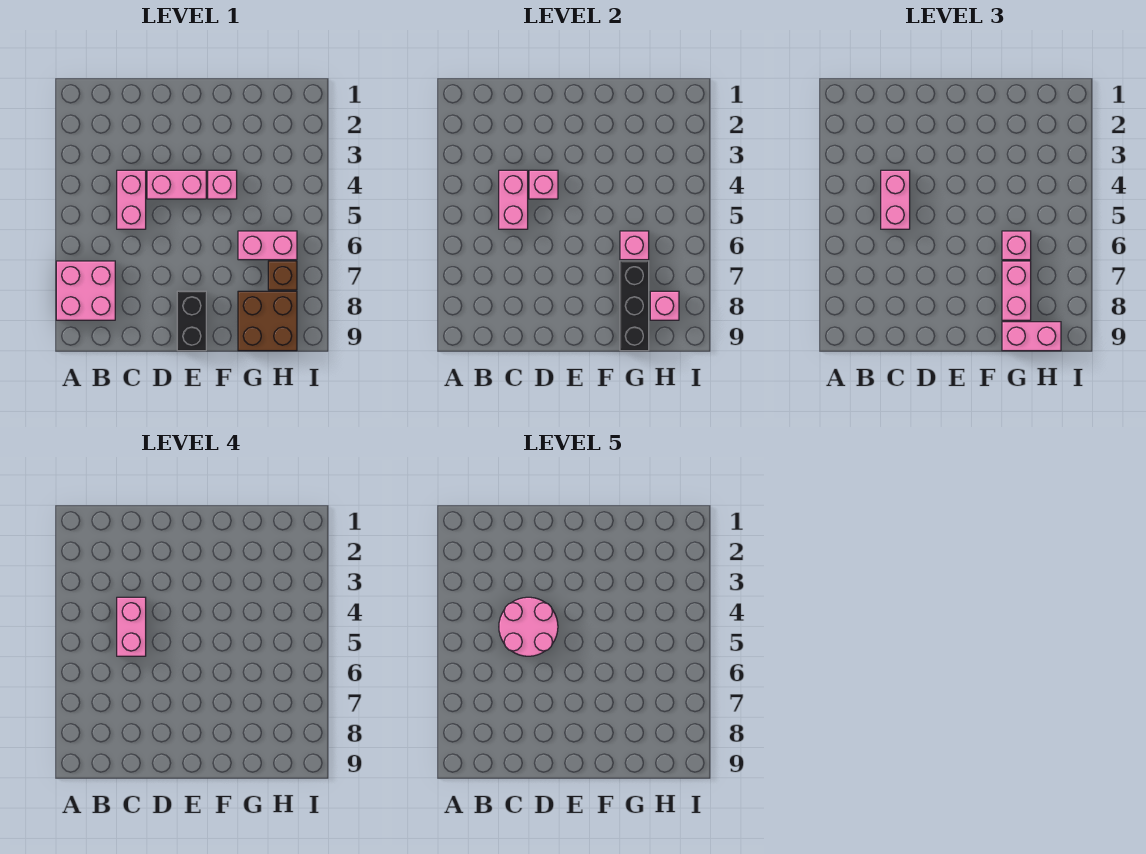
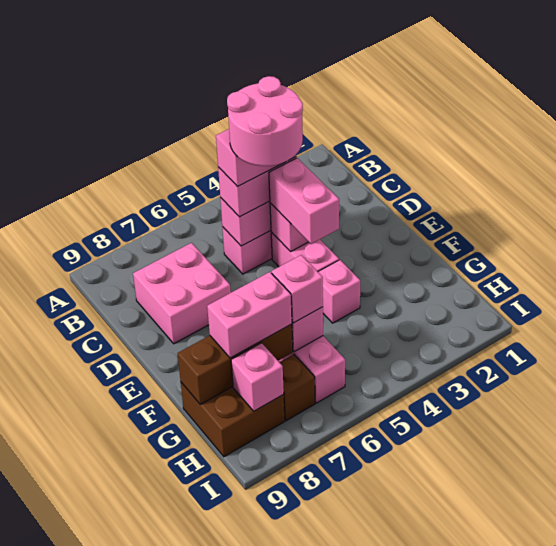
pink brick A7:B8 level 1 -> pink brick C7:D8 level 1
black brick E8:E9 level 1 -> none
black brick G7:G9 level 2 -> brown brick G7:G9 level 2
pink brick G9:H9 level 3 -> pink brick D4:E4 level 3

